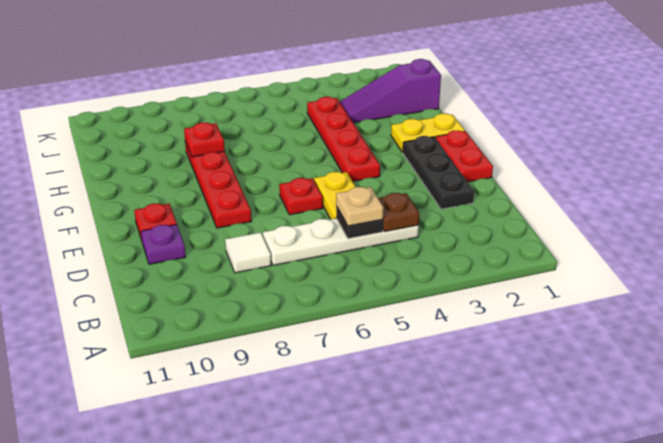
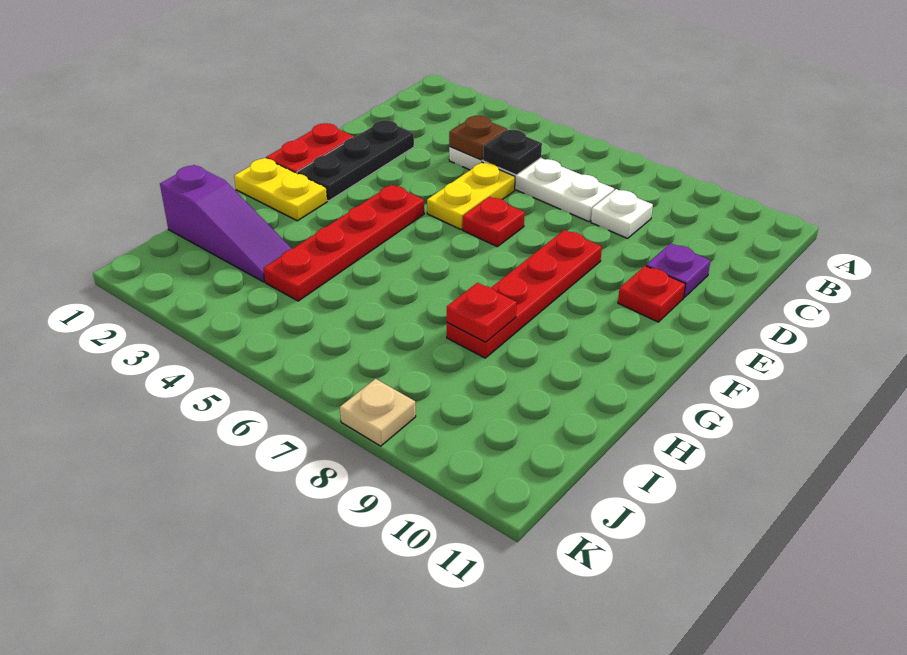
tan plate C5 level 3 -> tan plate K8 level 1
white tile C8 level 1 -> white plate C8 level 1

